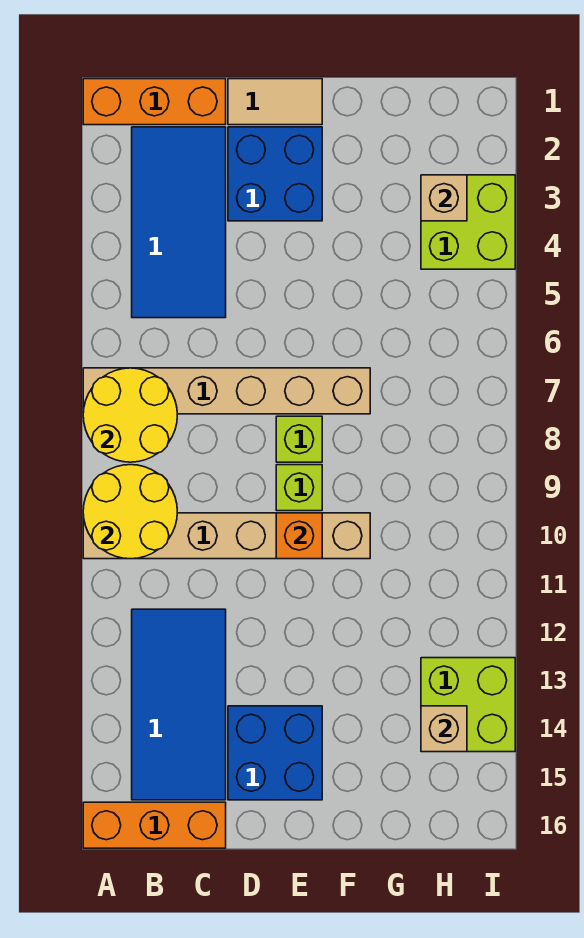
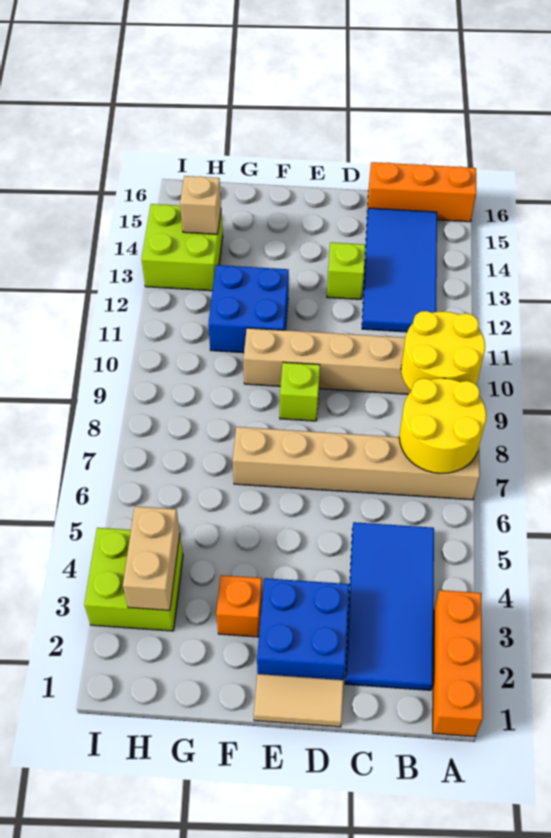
orange brick A1:C1 level 1 -> orange brick A1:A3 level 1
blue brick D14:E15 level 1 -> blue brick F11:G12 level 1
lime brick E8 level 1 -> lime brick D13 level 1
orange brick E10 level 2 -> orange brick F3 level 1
tan brick H3 level 2 -> tan brick H3:H4 level 2

